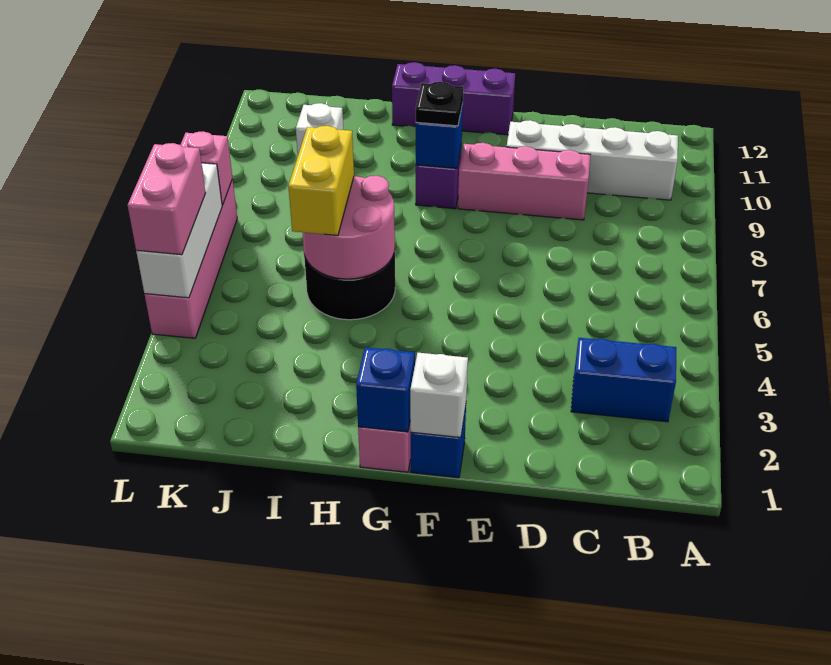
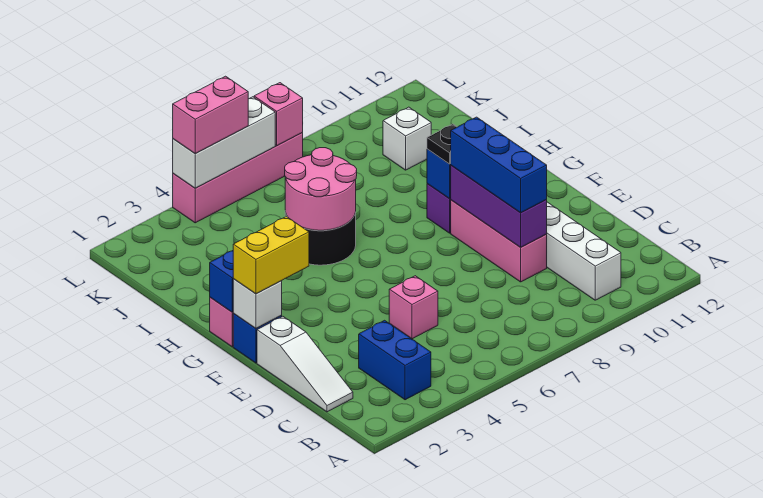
none -> white slope C1:E1 level 1 top E
none -> pink brick D5 level 1
none -> blue brick D9:F9 level 3
purple brick F12:H12 level 1 -> purple brick D9:F9 level 2
yellow brick I5:I6 level 3 -> yellow brick F1:F2 level 3

